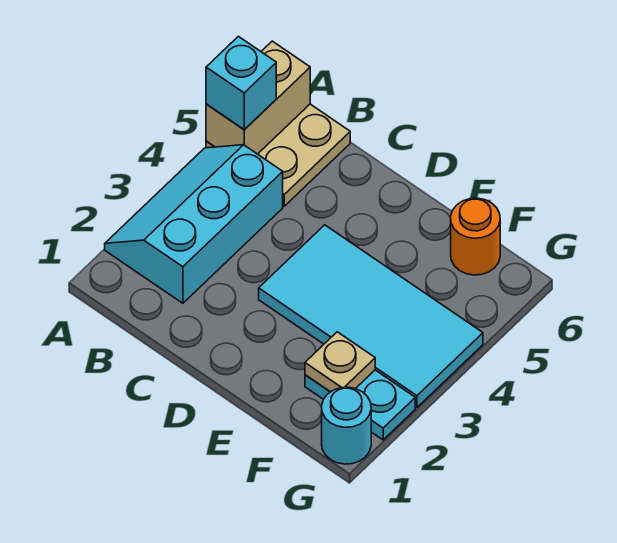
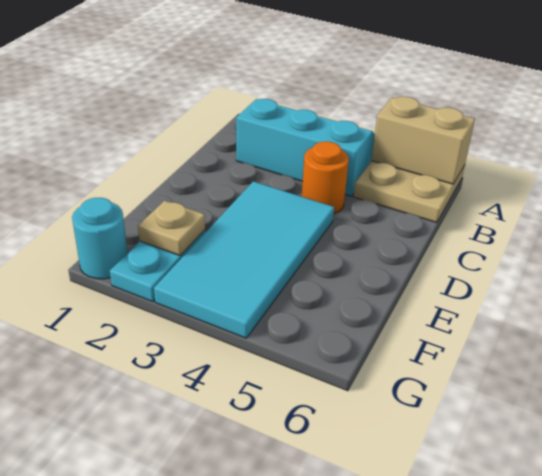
cyan brick A5 level 3 -> none
orange round brick F6 level 1 -> orange round brick C4 level 1

